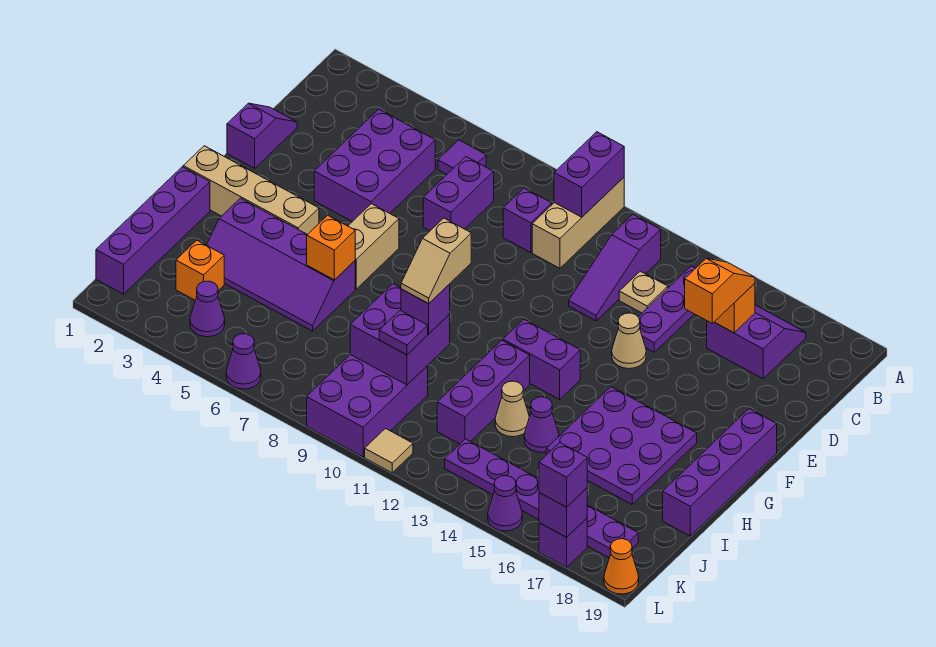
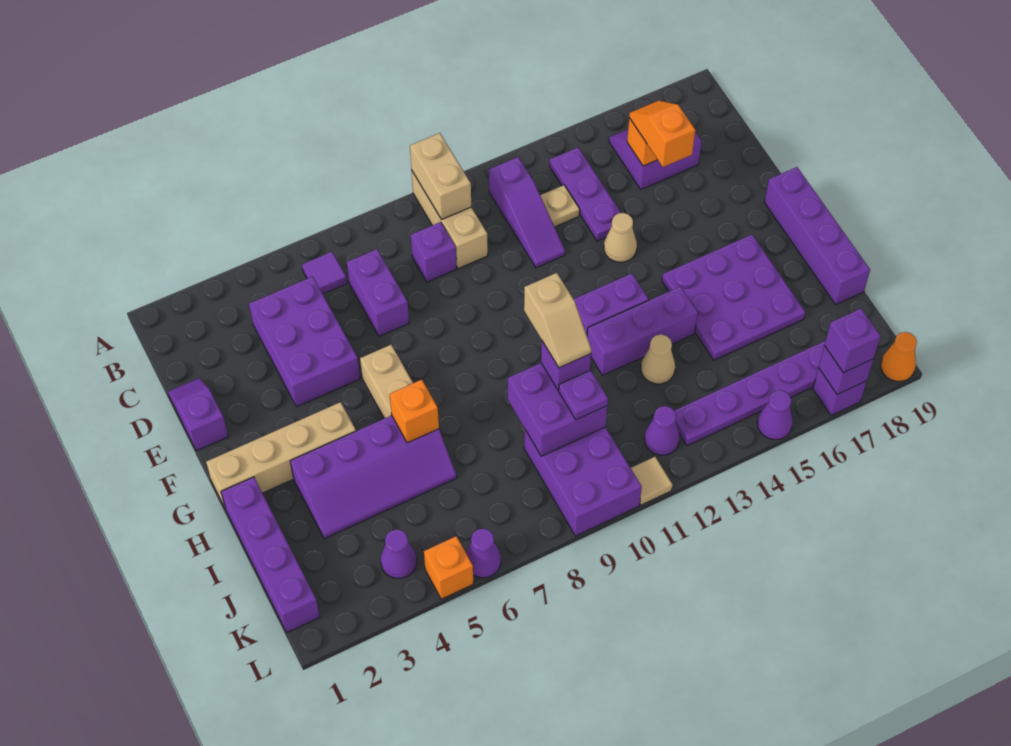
purple brick A10:B10 level 2 -> tan brick A10:B10 level 2
purple brick H12:J12 level 1 -> purple brick H12:H14 level 1
purple cone I14 level 1 -> purple cone K12 level 1
orange brick J3 level 1 -> orange brick L5 level 1

